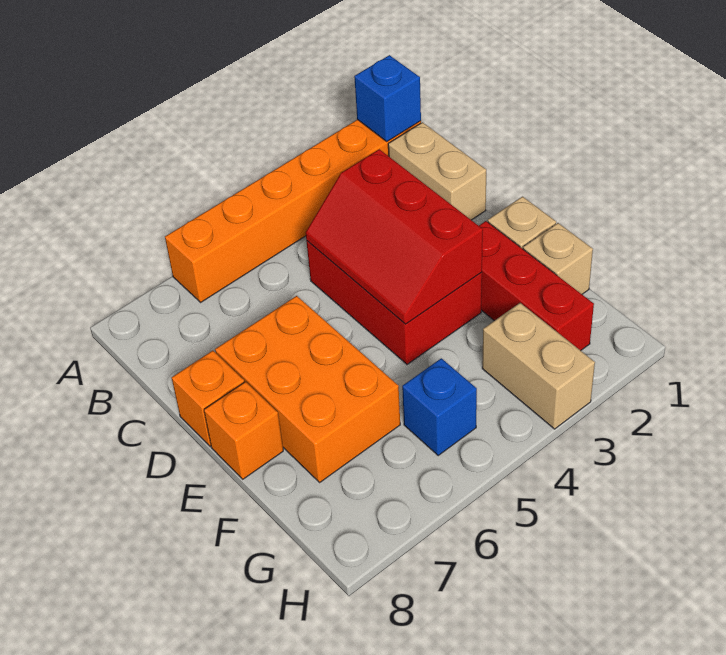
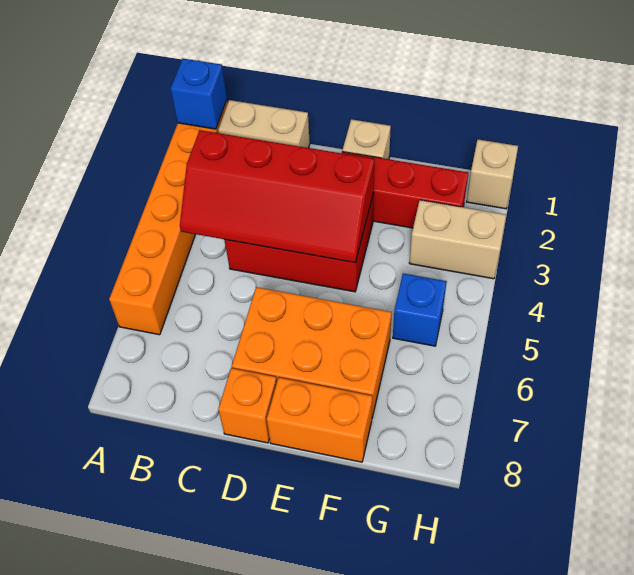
red slope C3:E4 level 2 top 3 -> red slope B3:E4 level 2 top 3
orange brick E8 level 1 -> orange brick E8:F8 level 1
tan brick F1 level 1 -> tan brick H1 level 1

